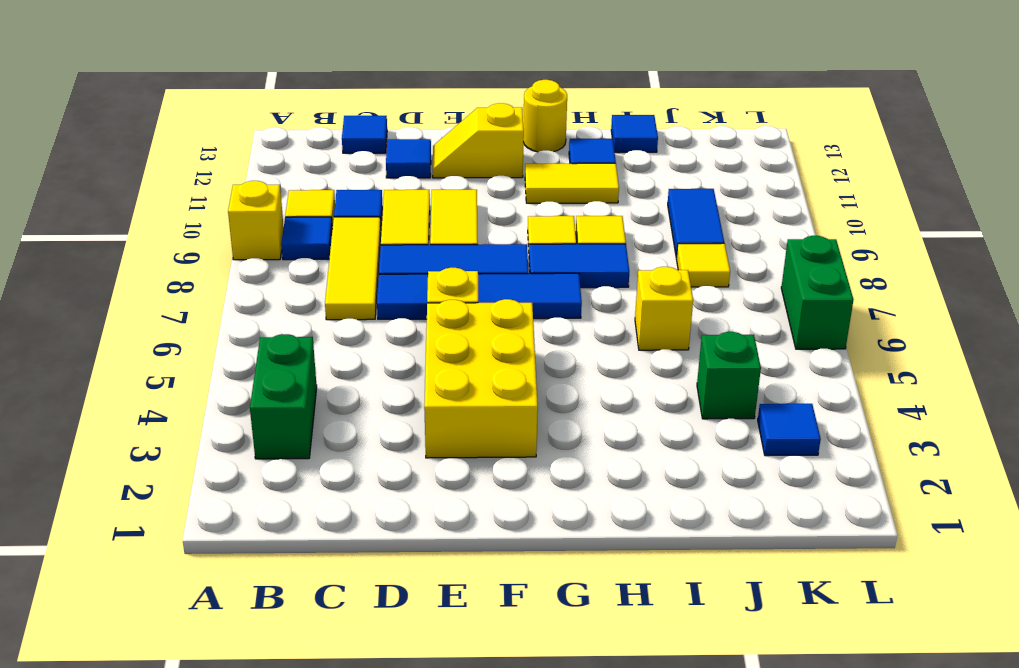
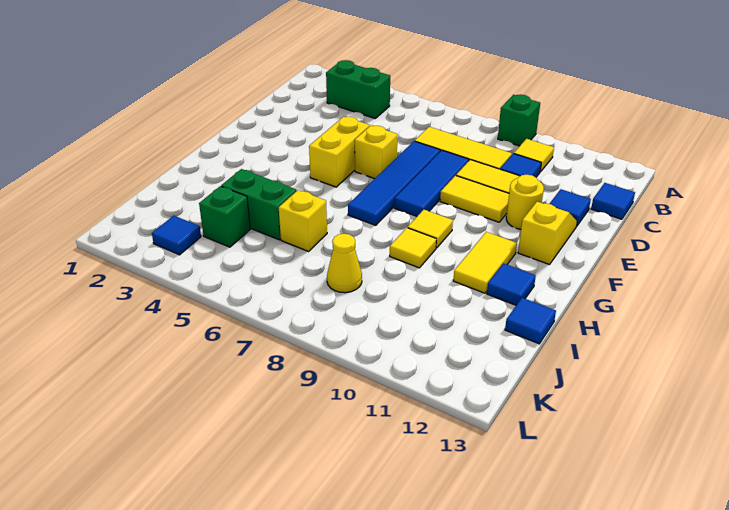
yellow brick A9 level 1 -> green brick A9 level 1
blue tile B9 level 1 -> none
yellow brick E3:F5 level 1 -> yellow brick E5:F5 level 1
blue tile G8:H8 level 1 -> none
yellow round brick G13 level 1 -> yellow round brick E11 level 1
yellow tile J8 level 1 -> yellow cone J8 level 1
blue tile J9:J10 level 1 -> none
green brick L6:L7 level 1 -> green brick I4:I5 level 1

